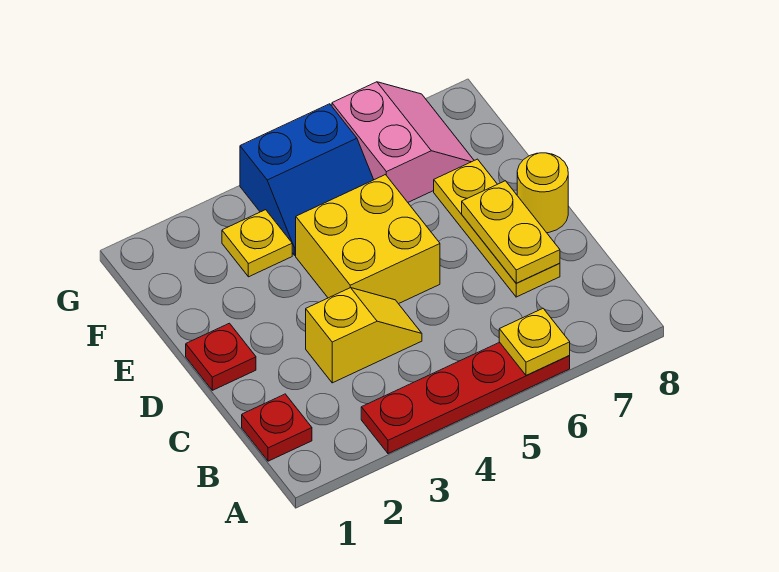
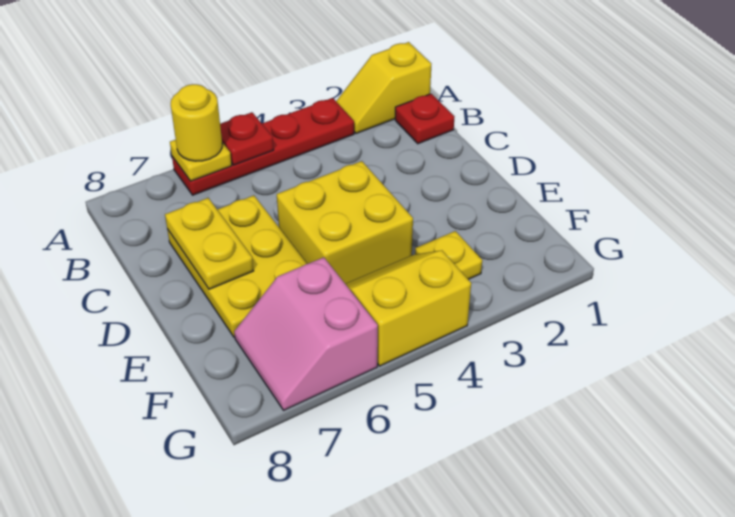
yellow slope C3:C4 level 1 top 3 -> yellow slope A1:A2 level 1 top 1
yellow plate C7:E7 level 1 -> yellow plate C6:E7 level 1
red plate D1 level 1 -> red plate A5 level 2
yellow round brick D8 level 1 -> yellow round brick A6 level 3
blue slope F4:G5 level 1 top G -> yellow slope F4:G5 level 1 top G

